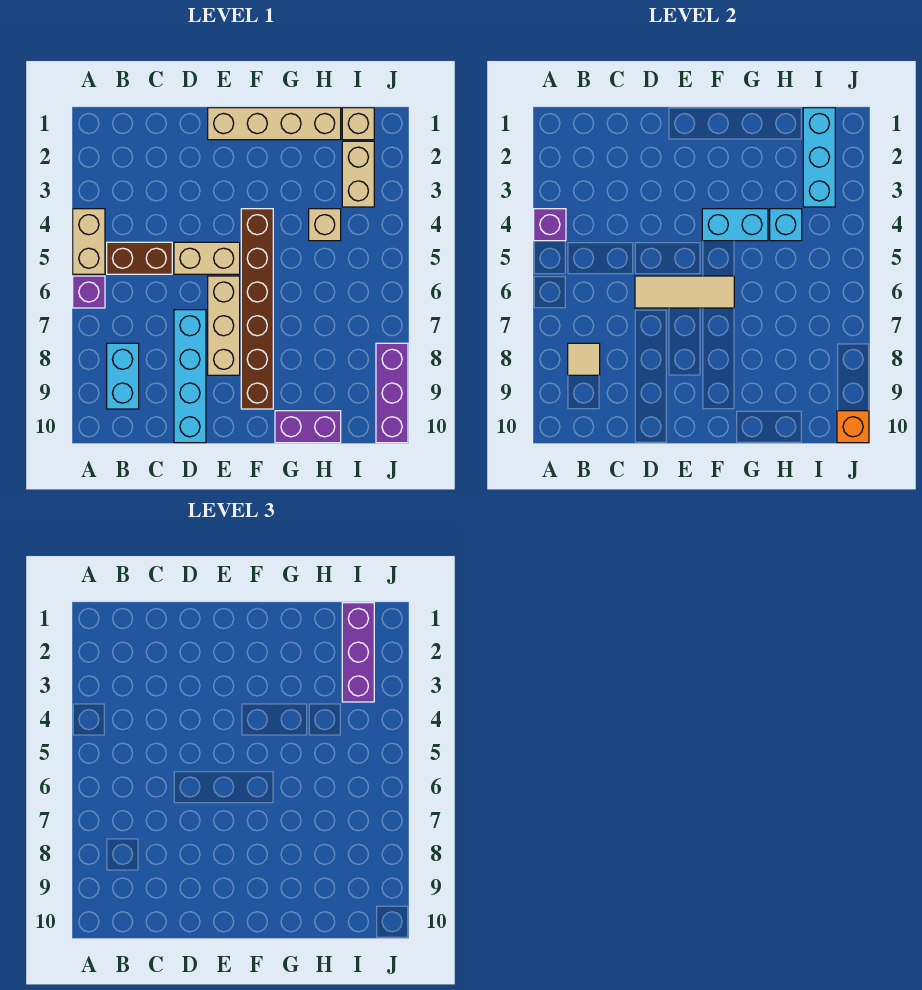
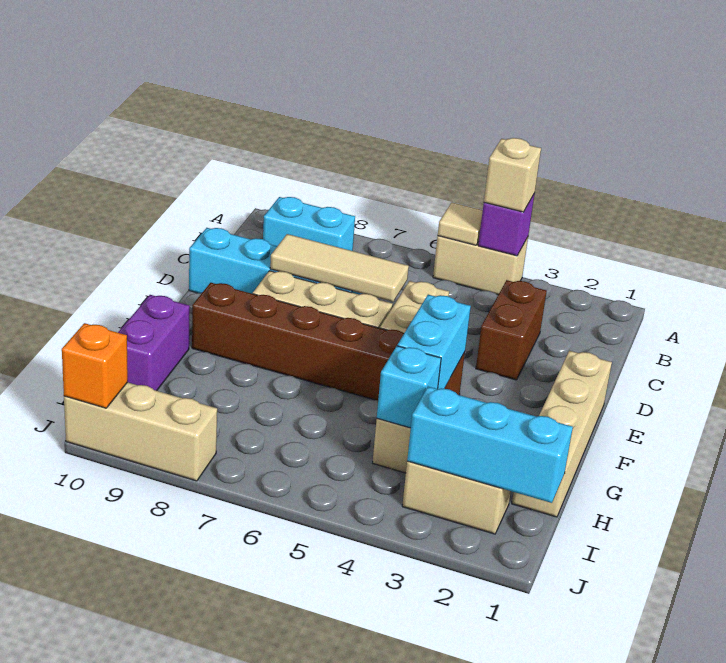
purple brick A6 level 1 -> none
brown brick B5:C5 level 1 -> brown brick C3:D3 level 1
tan tile B8 level 2 -> tan tile A5 level 2
tan tile D6:F6 level 2 -> tan tile D6:D8 level 2
tan brick I1 level 1 -> tan brick A4 level 3
purple brick I1:I3 level 3 -> none
purple brick J8:J10 level 1 -> tan brick J8:J10 level 1

